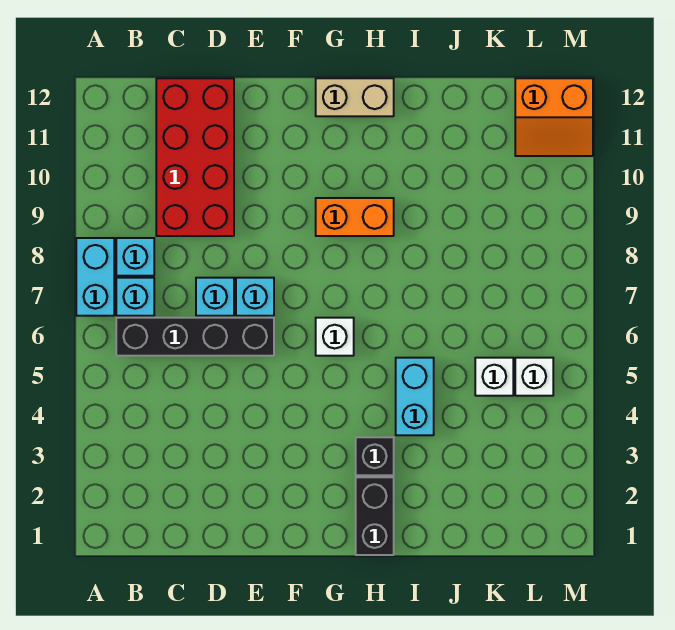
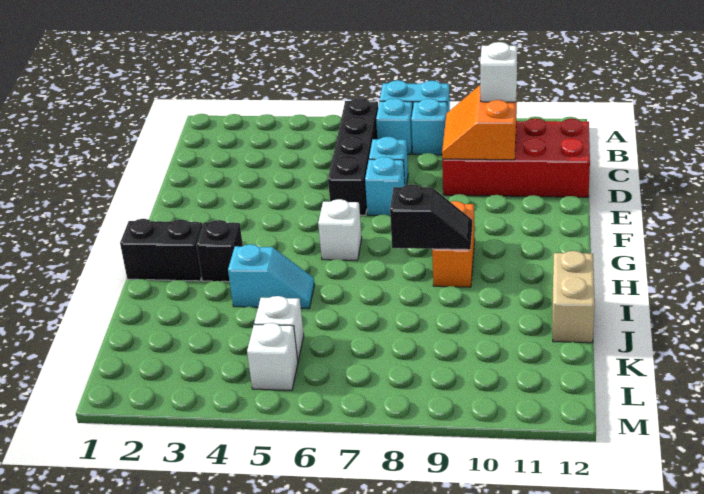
none -> white brick C10 level 3
tan brick G12:H12 level 1 -> tan brick I12:J12 level 1
none -> black slope H8:H9 level 2 top 8
cyan brick I4:I5 level 1 -> cyan slope I4:I5 level 1 top 4
orange slope L11:M12 level 1 top 12 -> orange slope C9:D10 level 2 top 10

